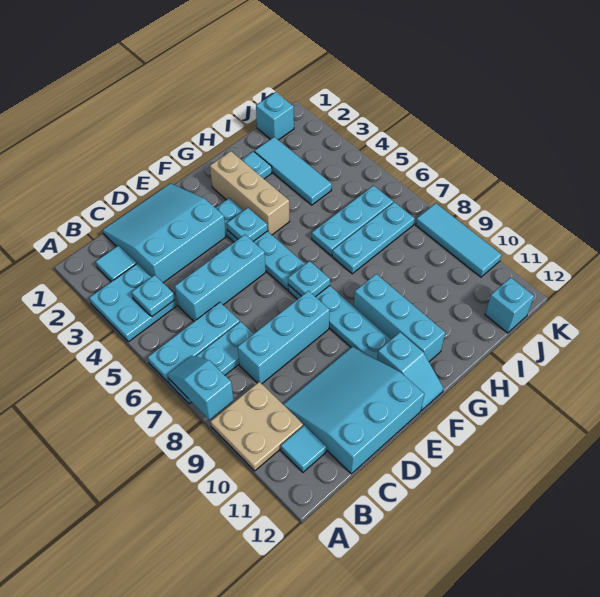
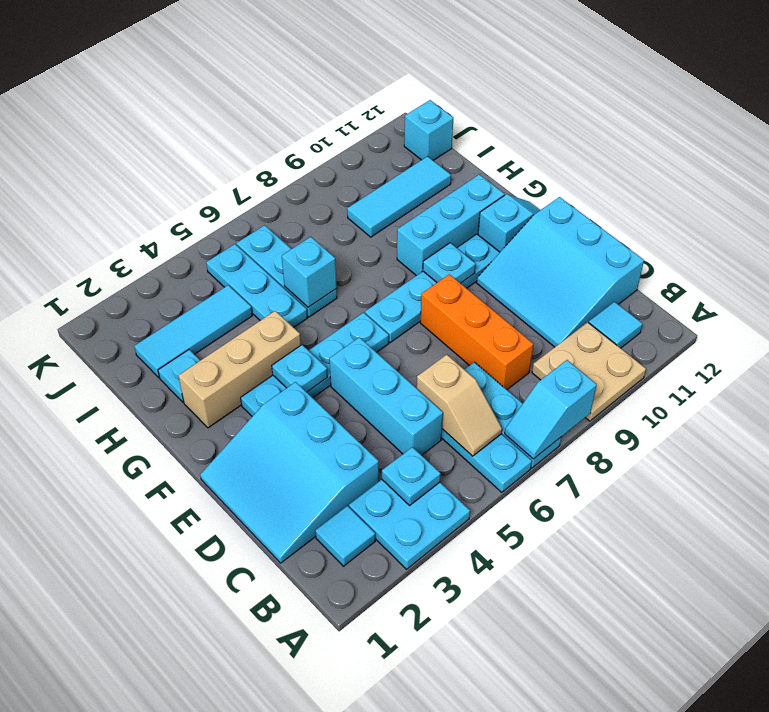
none -> tan slope B6:C6 level 2 top C
cyan brick C8:E8 level 1 -> orange brick C8:E8 level 1
cyan plate F7 level 2 -> cyan plate F9 level 2
cyan plate H7:J7 level 1 -> cyan plate H5:J5 level 1
cyan brick J1 level 1 -> cyan brick H6 level 2
cyan tile K8:K10 level 1 -> cyan tile I9:I11 level 1

